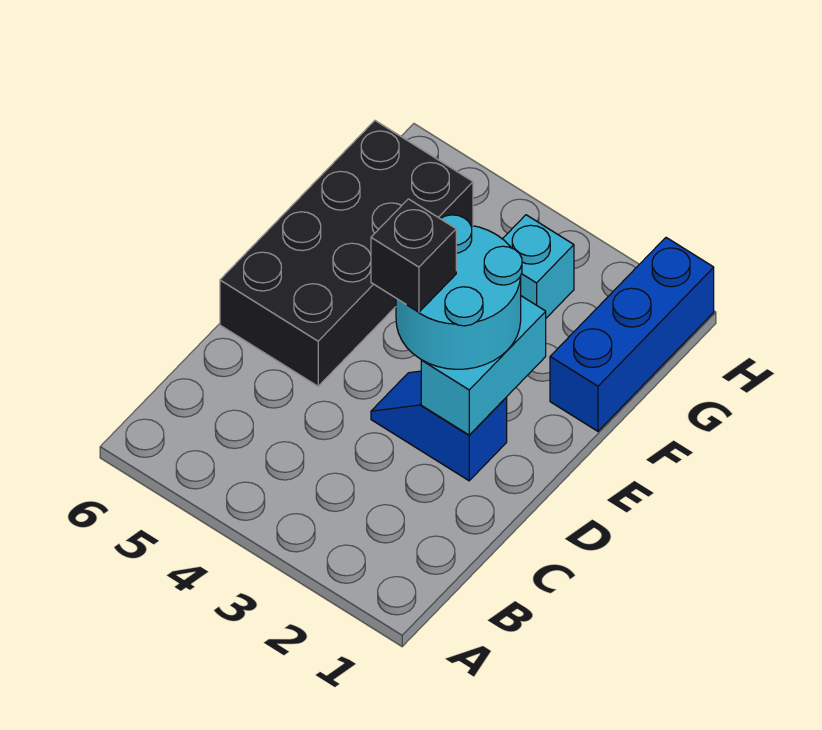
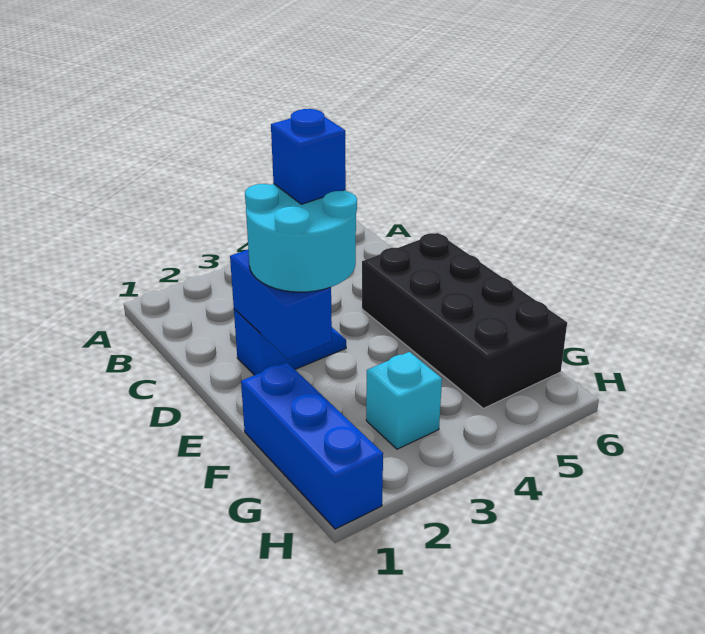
cyan brick D2:E2 level 2 -> blue brick D2:E2 level 2
black brick D3 level 4 -> blue brick D3 level 4

